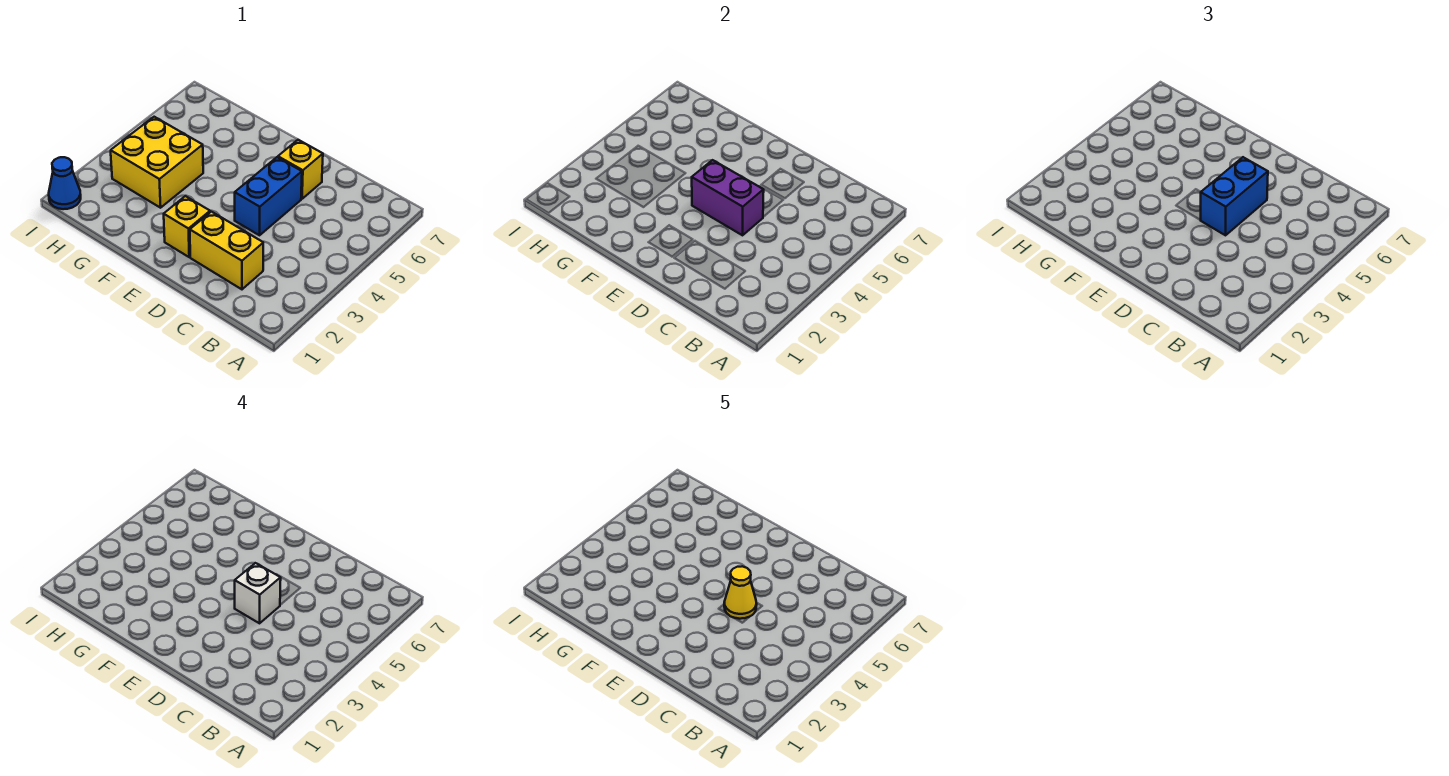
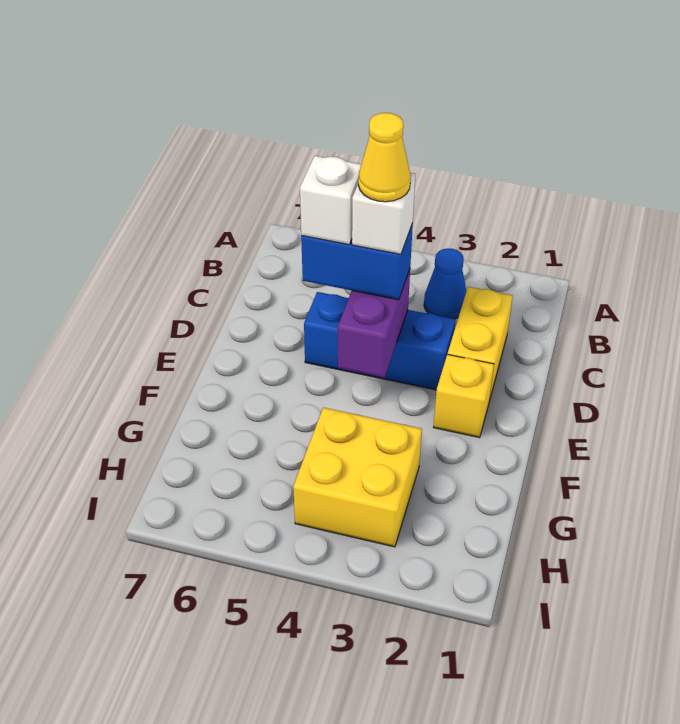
blue brick D4:D5 level 1 -> blue brick D3:D5 level 1
none -> white brick D5 level 4
yellow brick D6 level 1 -> none
blue cone I1 level 1 -> blue cone B3 level 1

